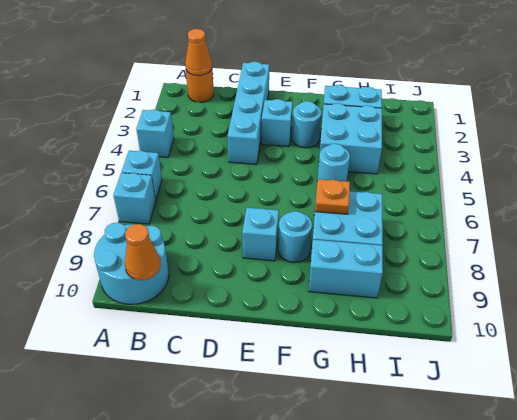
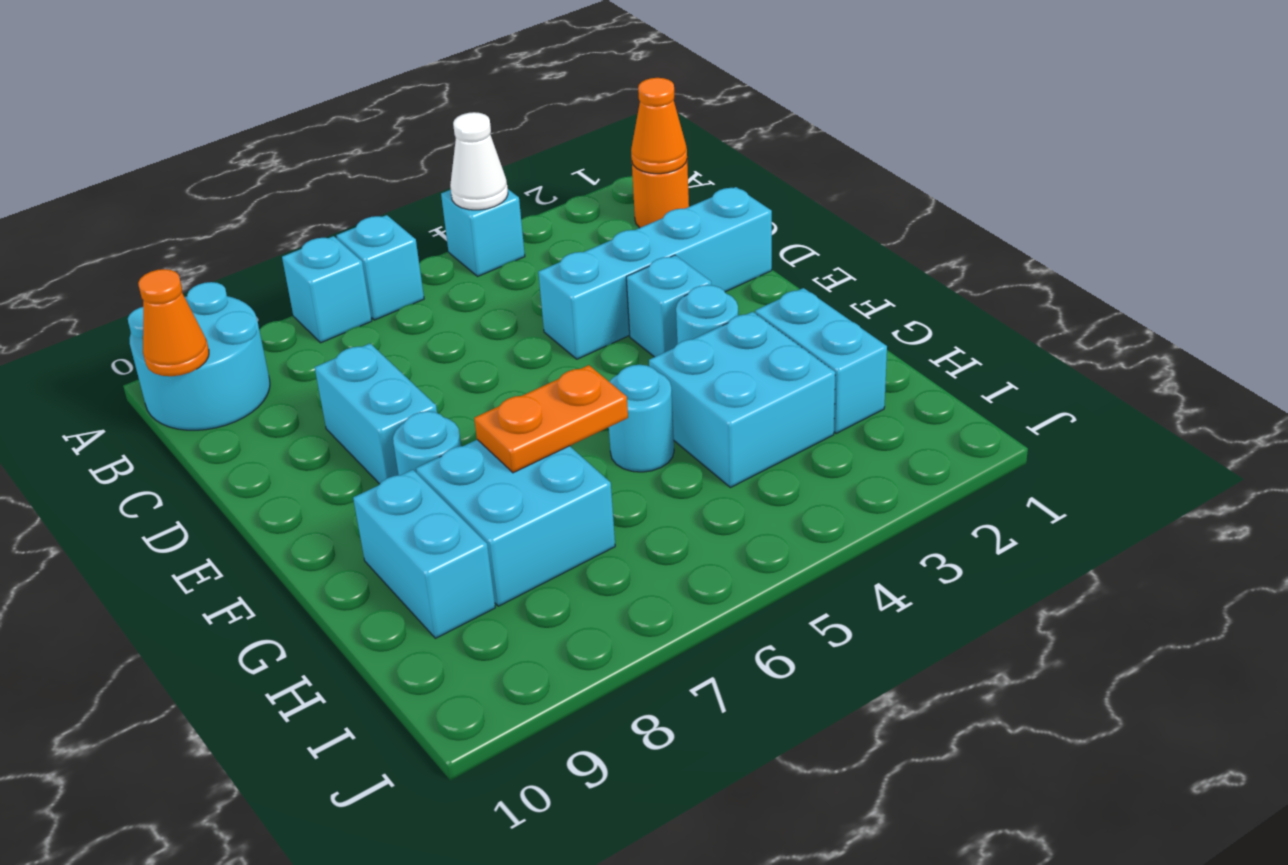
none -> white cone A4 level 2
cyan brick E8 level 1 -> cyan brick D8:E8 level 1
orange plate G7 level 2 -> orange plate G6:G7 level 2

